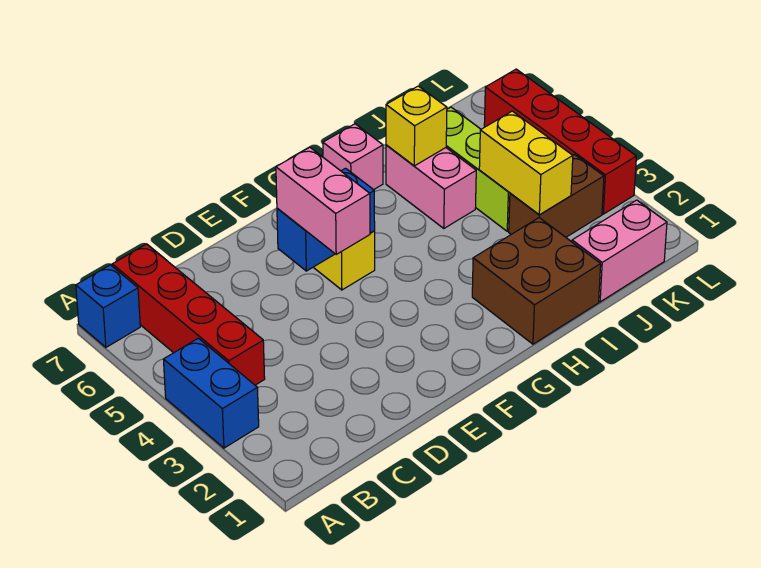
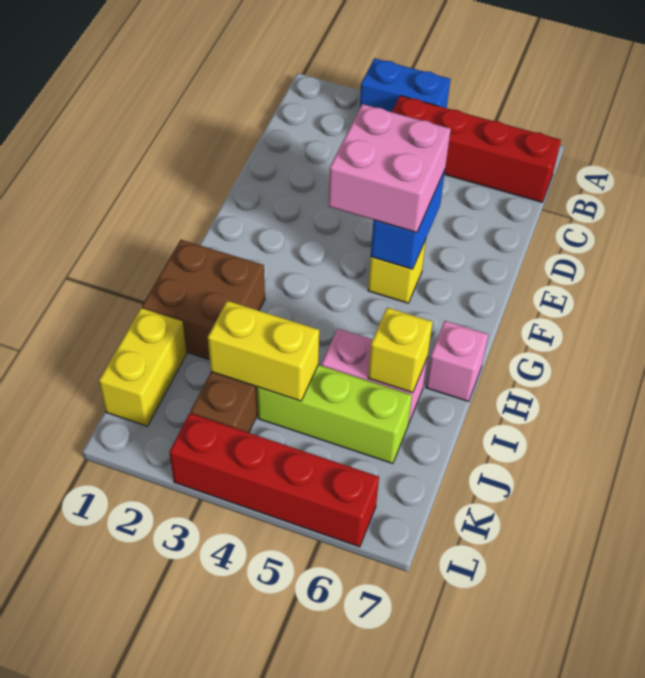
blue brick A7 level 1 -> none
pink brick E4:E5 level 3 -> pink brick E4:F5 level 3
pink brick J1:K1 level 1 -> yellow brick J1:K1 level 1

